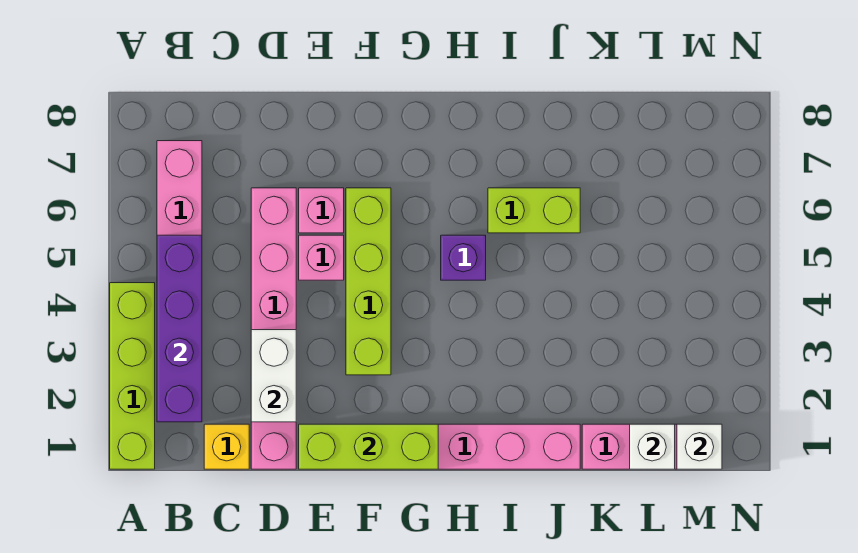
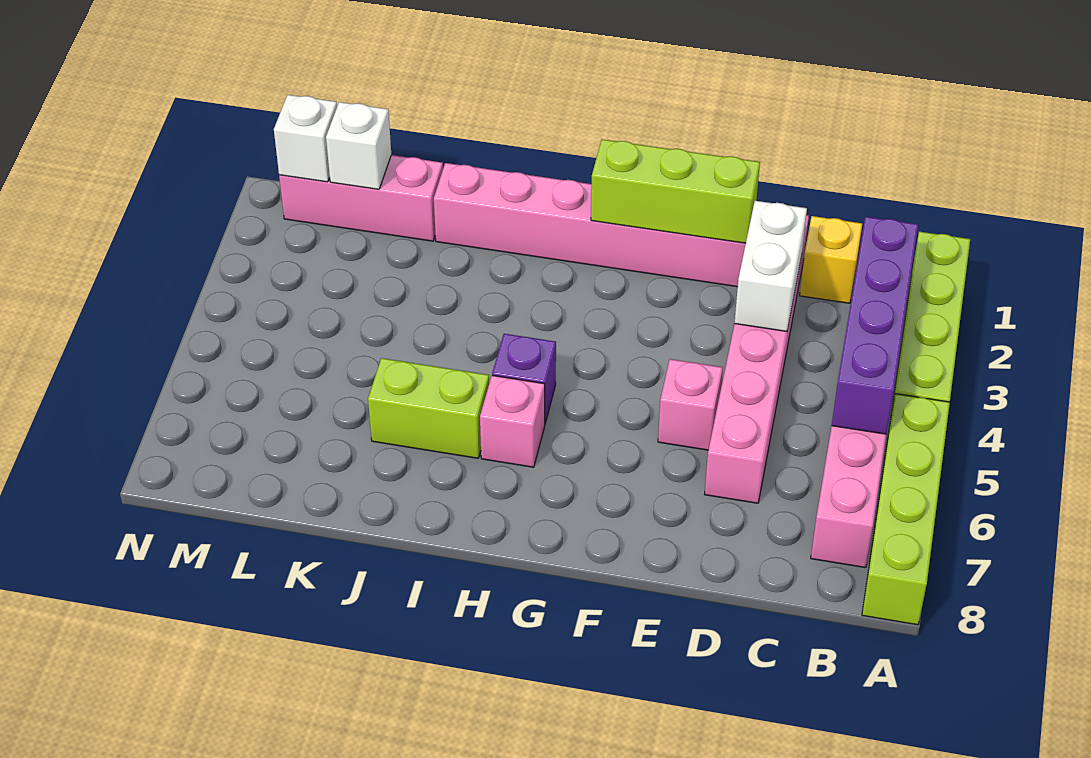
pink brick E6 level 1 -> pink brick H6 level 1
lime brick F3:F6 level 1 -> lime brick A5:A8 level 1

